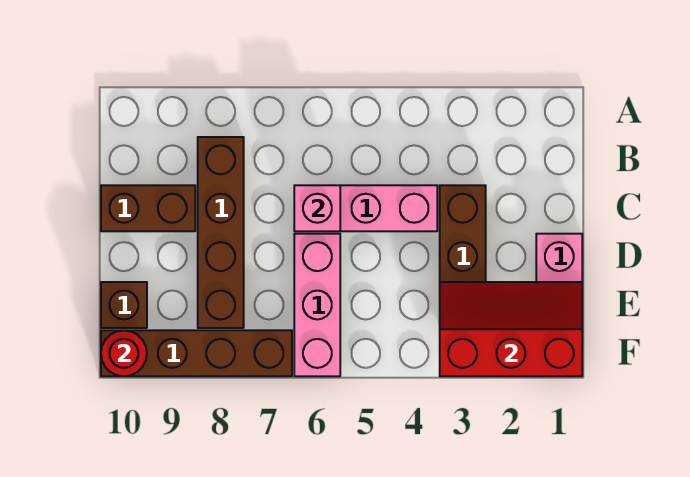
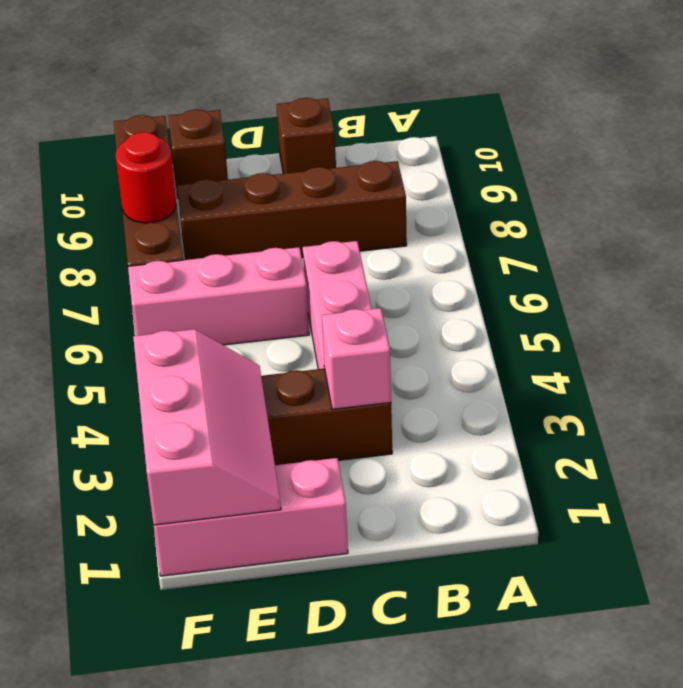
pink brick C6 level 2 -> pink brick C3 level 2
brown brick C9:C10 level 1 -> brown brick C10 level 1
red slope E1:F3 level 2 top F -> pink slope E1:F3 level 2 top F
red round brick F10 level 2 -> red round brick F8 level 2

